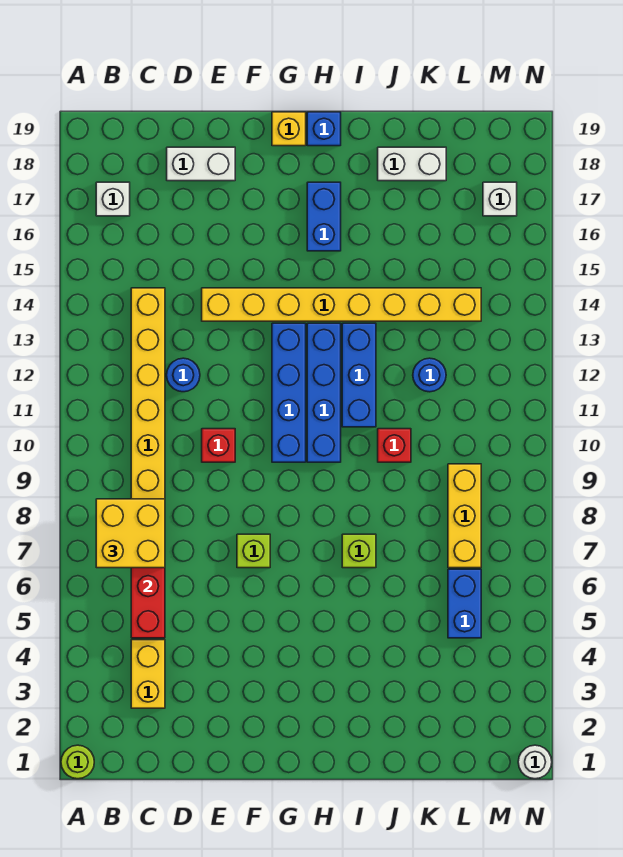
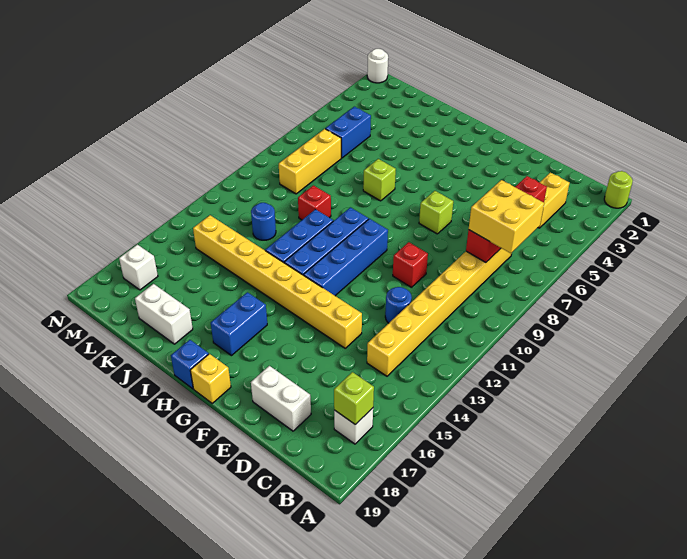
none -> lime brick B17 level 2

